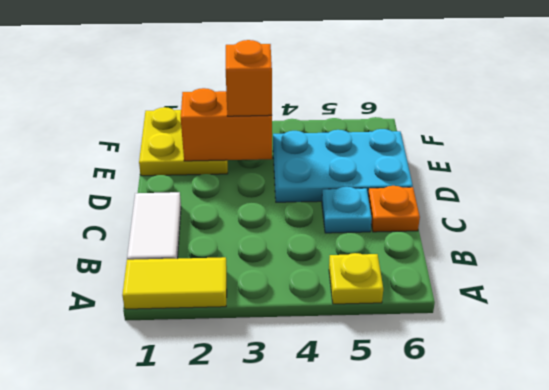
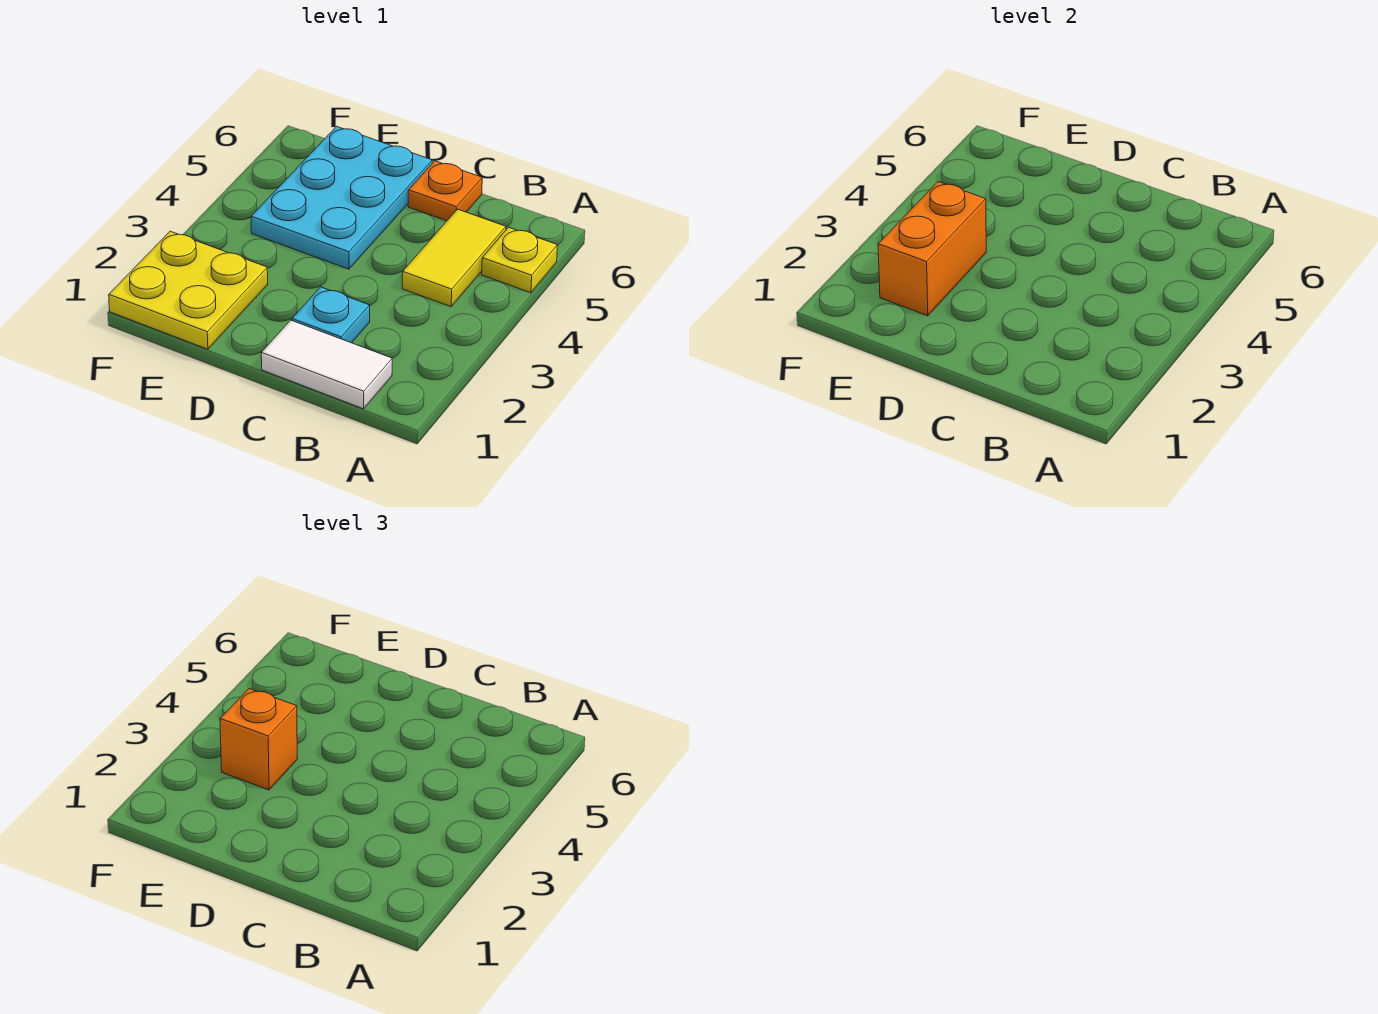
yellow tile A1:A2 level 1 -> yellow tile B4:B5 level 1
cyan plate C5 level 1 -> cyan plate C2 level 1

